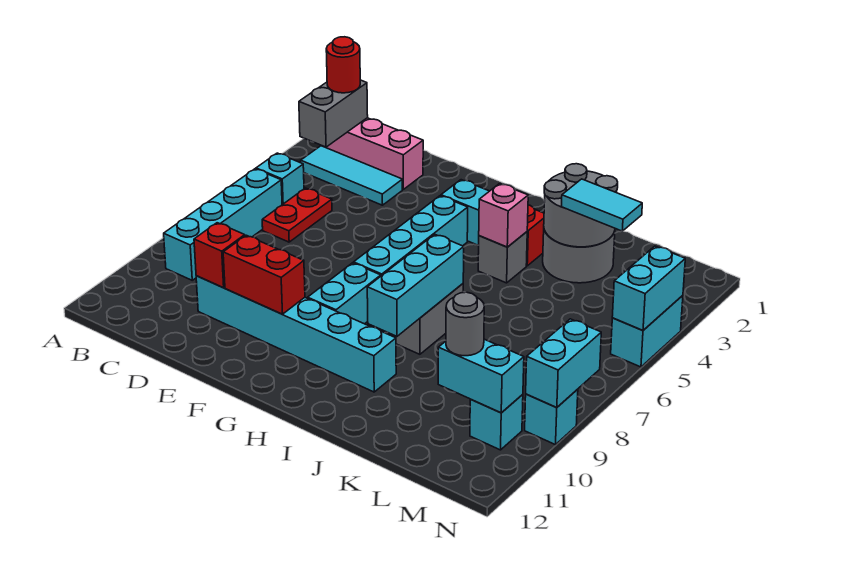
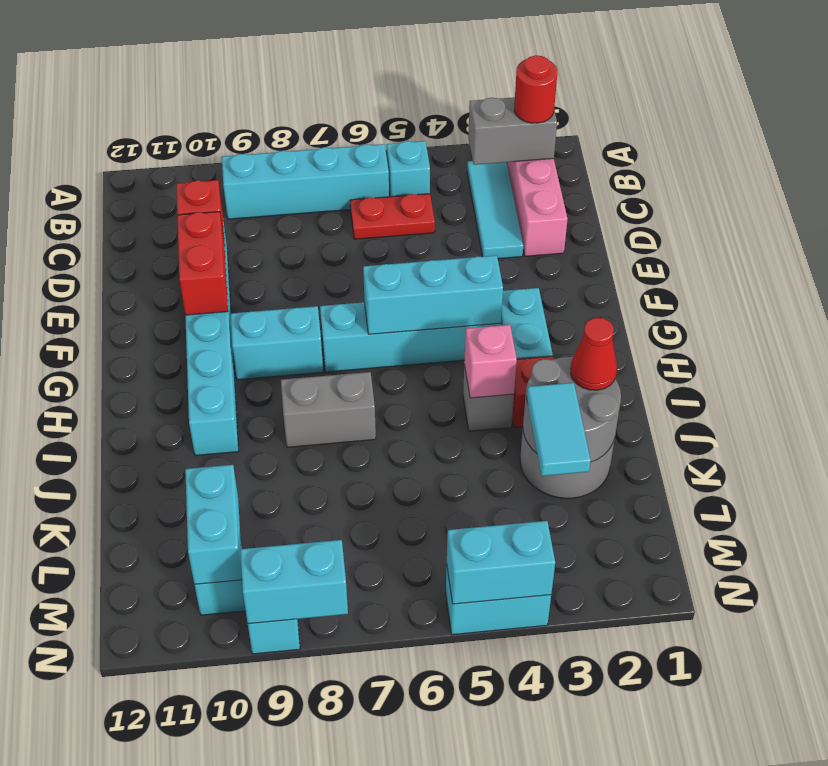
cyan brick I7:I9 level 2 -> cyan brick G4:G6 level 2
none -> red cone J2 level 3
grey round brick L10 level 3 -> none

